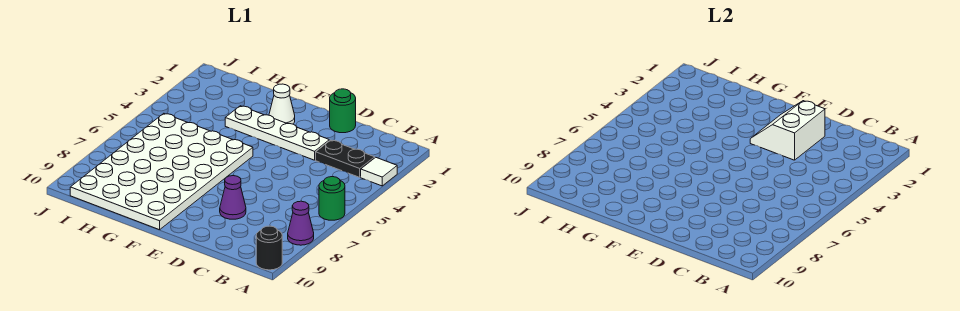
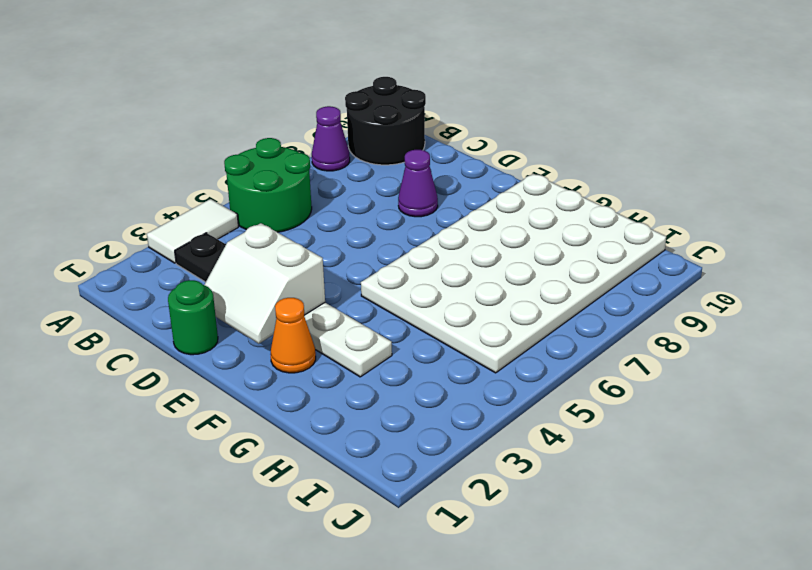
white tile A3 level 1 -> white tile A3:A4 level 1
green round brick A6 level 1 -> green round brick A5:B6 level 1
black round brick A10 level 1 -> black round brick A9:B10 level 1
white slope D2:E3 level 2 top D -> white slope D2:E3 level 2 top 3
white cone F2 level 1 -> orange cone F2 level 1

